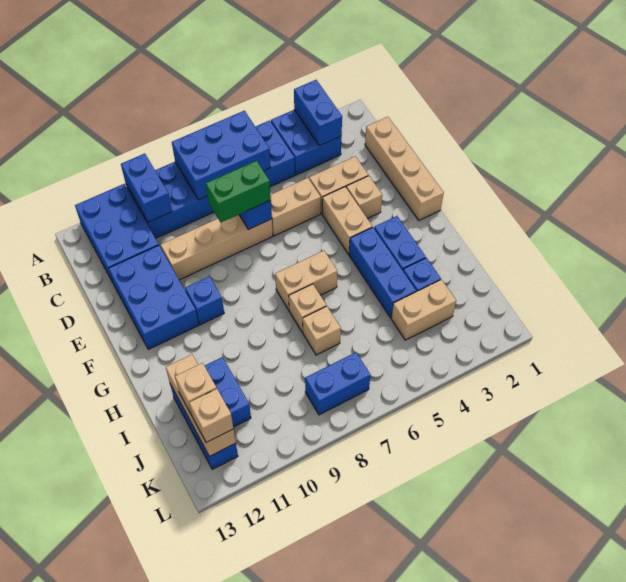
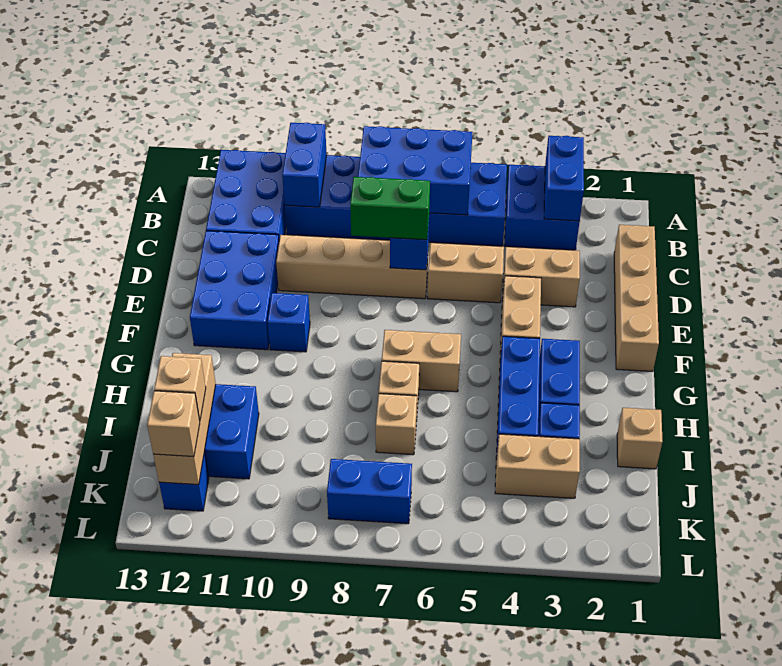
tan brick E3 level 1 -> tan brick I1 level 1

